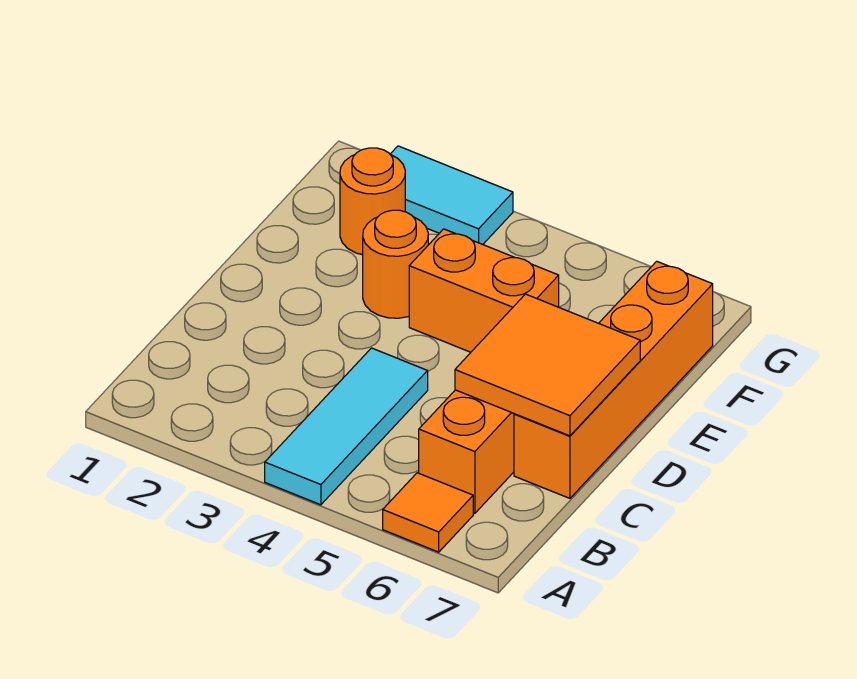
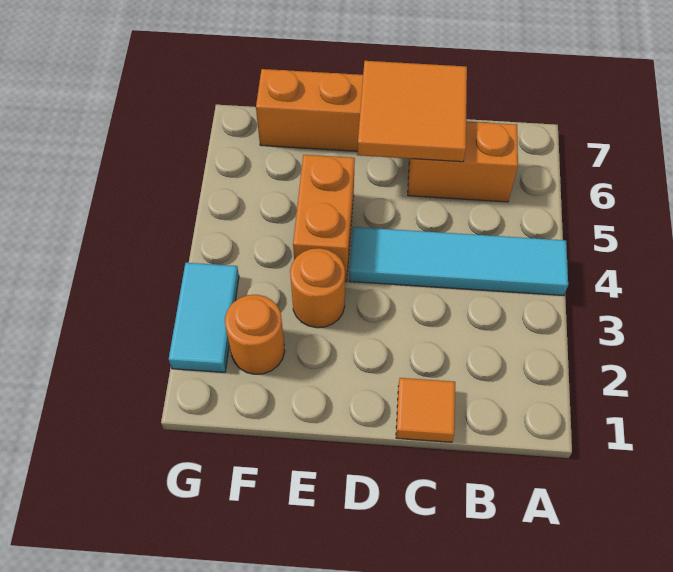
cyan tile A4:C4 level 1 -> cyan tile A4:D4 level 1
orange tile A6 level 1 -> orange tile C1 level 1

